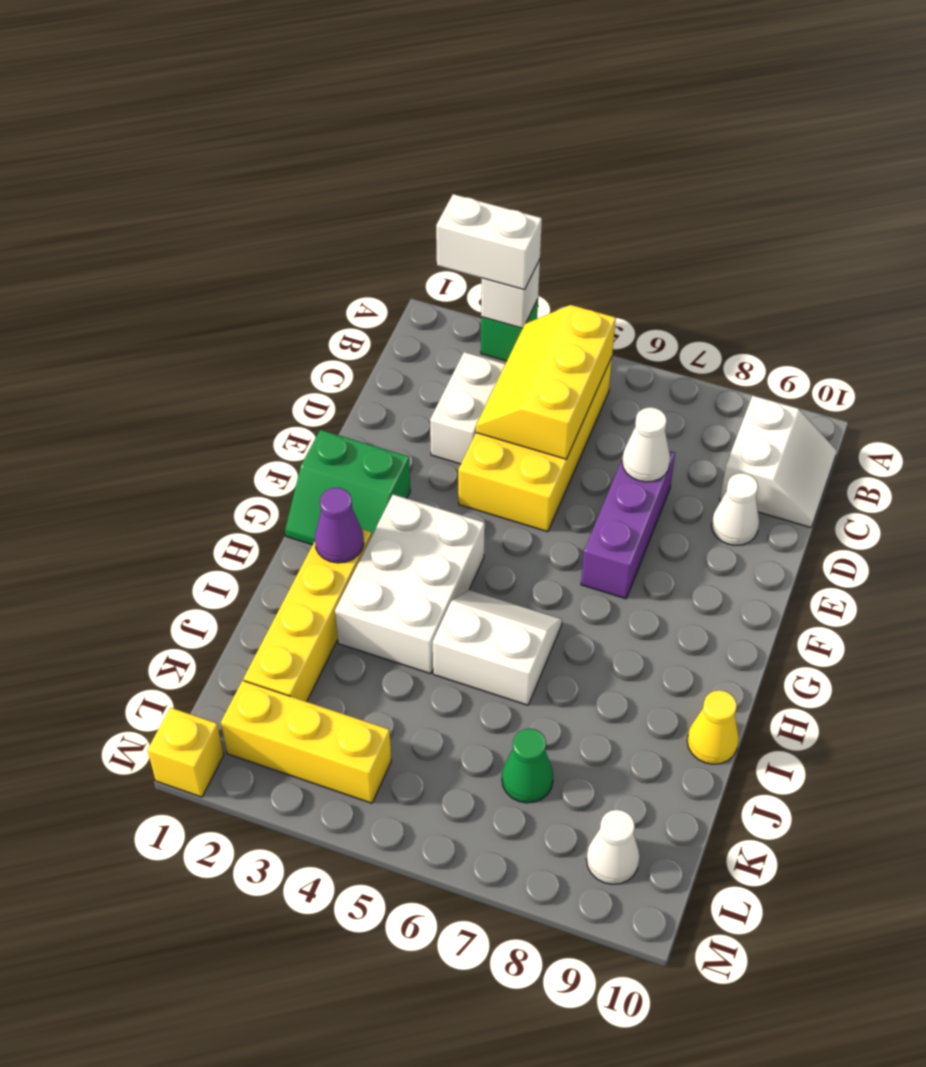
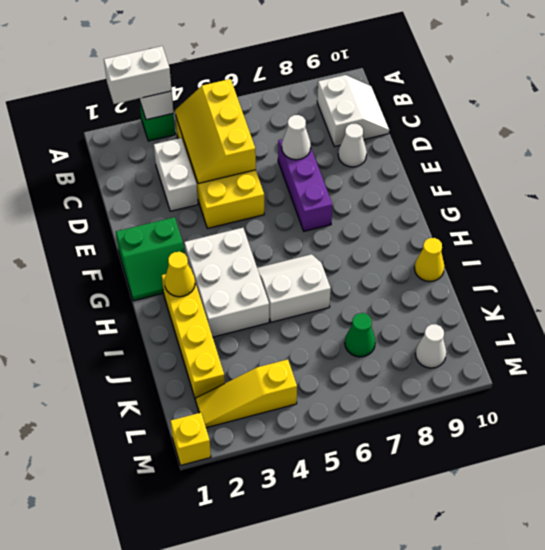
purple cone H2 level 2 -> yellow cone H2 level 2
yellow brick L2:L4 level 1 -> yellow slope L2:L4 level 1 top 4

